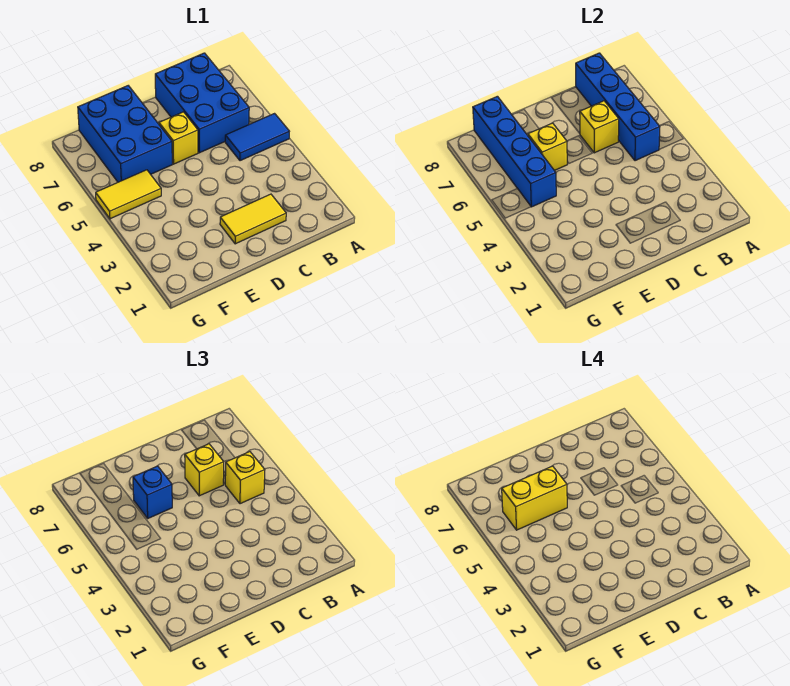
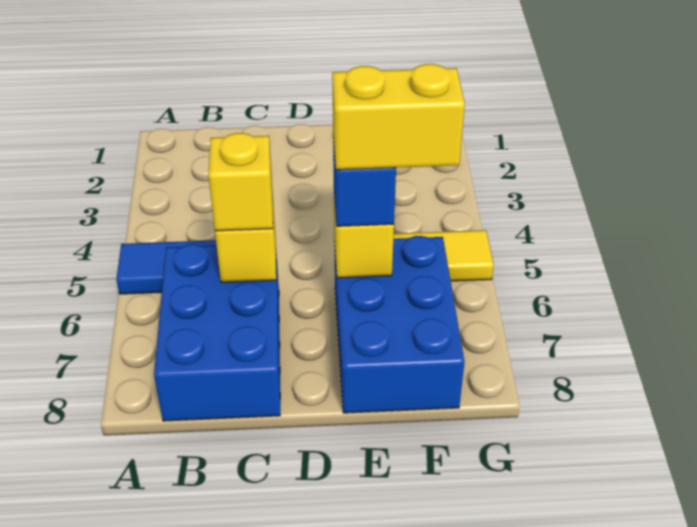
blue brick B5:B8 level 2 -> none
yellow brick B5 level 3 -> none
yellow tile C2:D2 level 1 -> none
yellow brick D6 level 1 -> none
blue brick F5:F8 level 2 -> none

